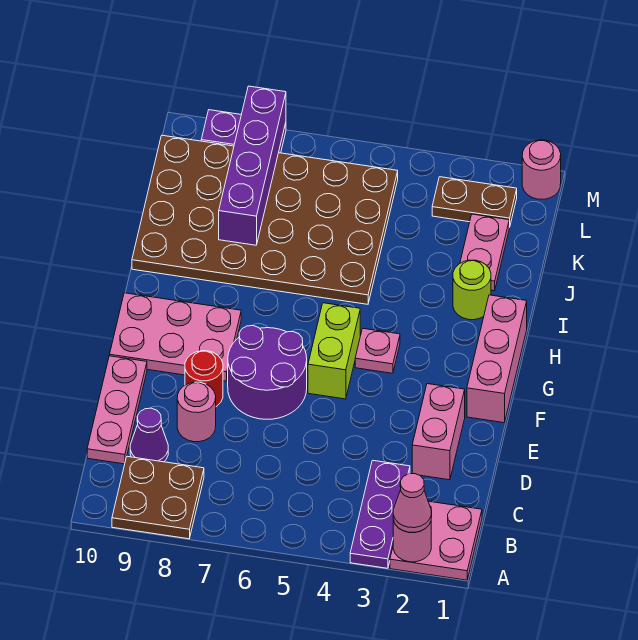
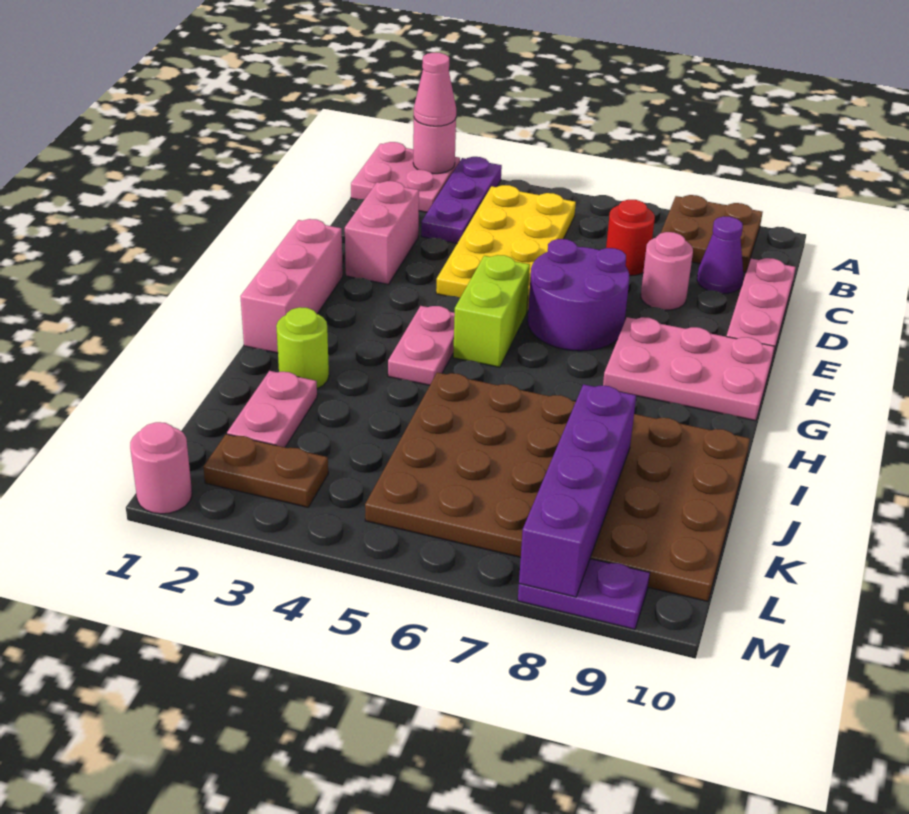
none -> yellow plate B4:E5 level 1
red round brick E8 level 1 -> red round brick C7 level 1
pink plate G4 level 1 -> pink plate G4:H4 level 1

